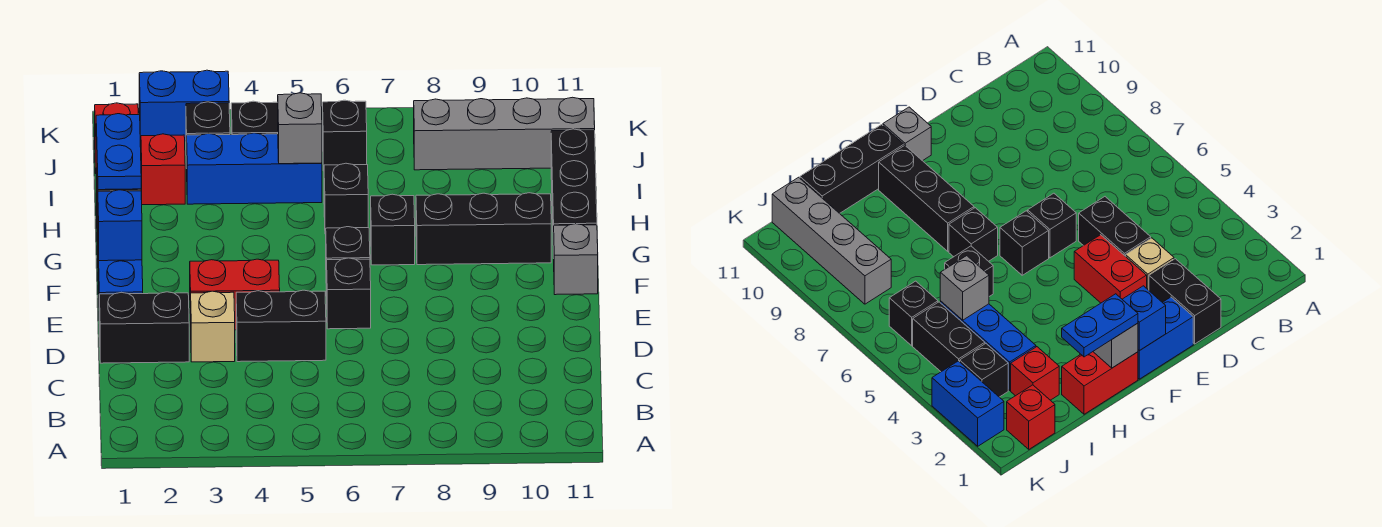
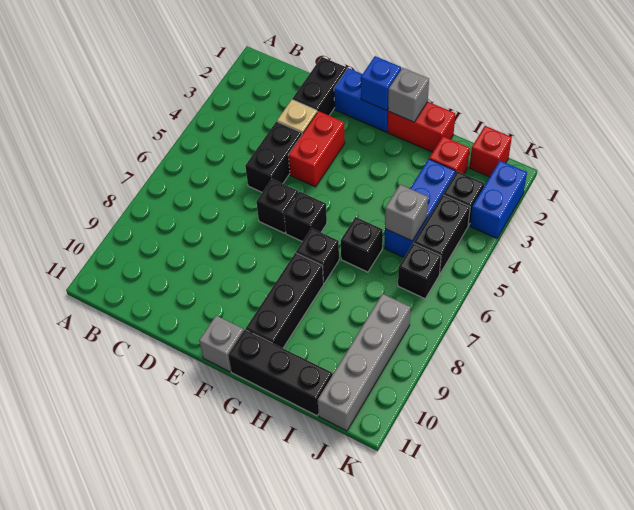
blue plate G1:H1 level 3 -> none

